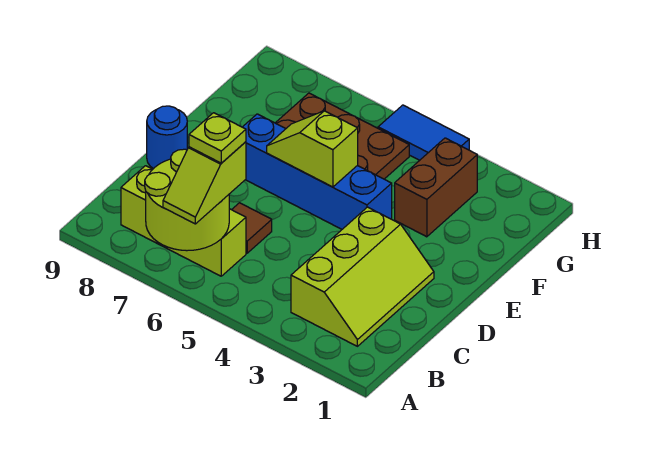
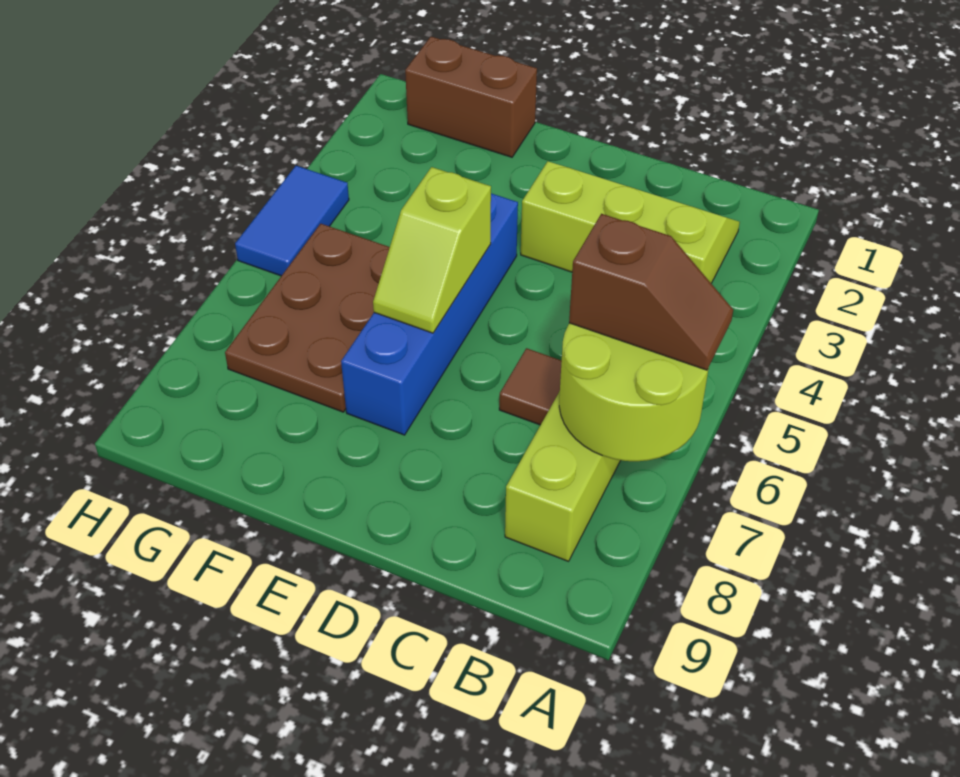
lime slope A6:B6 level 3 top B -> brown slope A6:B6 level 3 top B
lime plate B6 level 4 -> none
blue round brick D9 level 1 -> none
brown brick F3:G3 level 1 -> brown brick F1:G1 level 1

